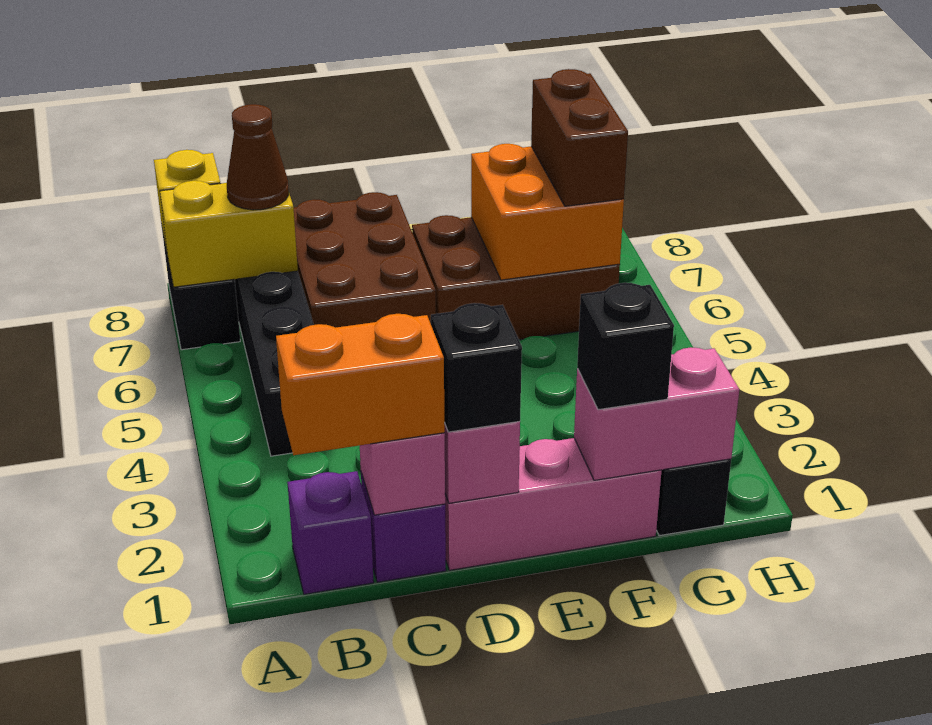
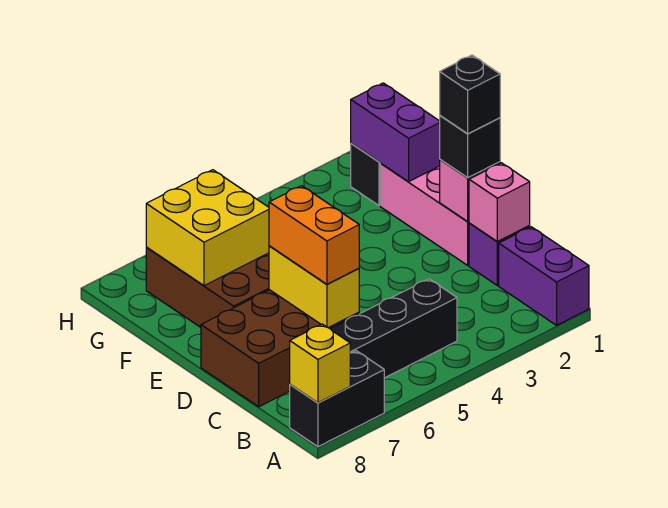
yellow brick A7:B7 level 2 -> yellow brick C6:D6 level 2
purple brick B1 level 1 -> purple brick A1:B1 level 1
orange brick B1:C1 level 3 -> orange brick C6:D6 level 3
brown cone B7 level 3 -> none
pink brick F1:G1 level 2 -> purple brick F1:G1 level 2
black brick F1 level 3 -> black brick D1 level 4
orange brick F6:G7 level 2 -> yellow brick F6:G7 level 2
brown brick G6:G7 level 3 -> none

